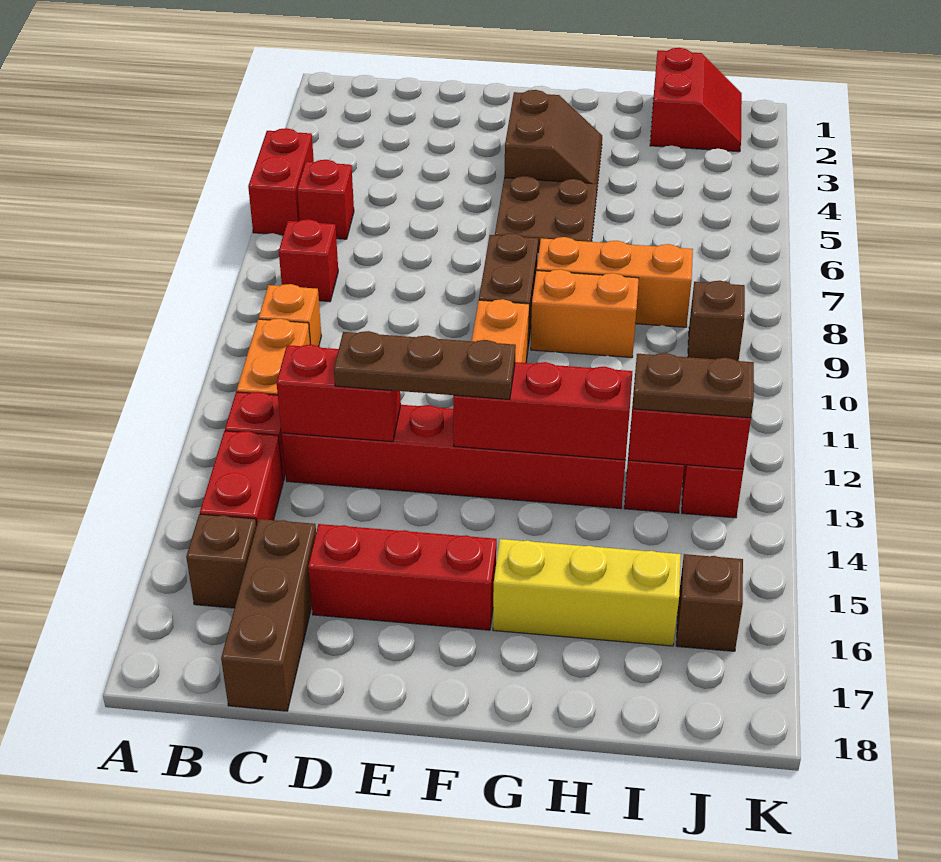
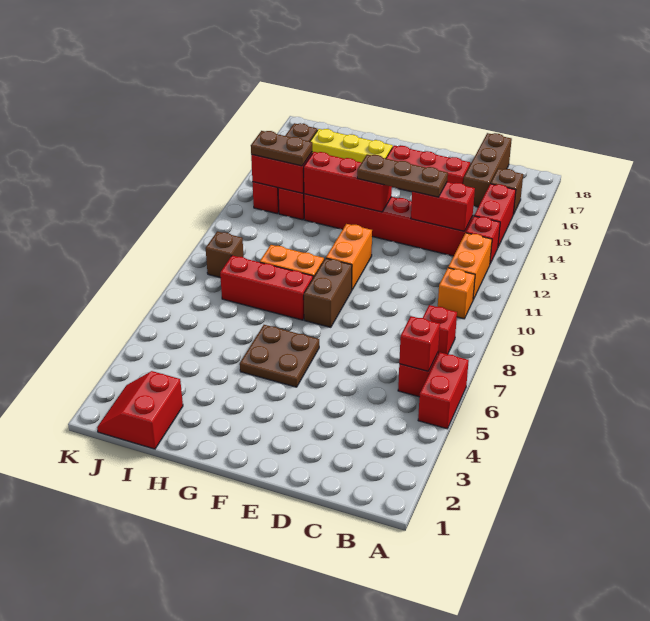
none -> red brick B6 level 2
brown slope F3:G4 level 1 top F -> none
orange brick G8:I8 level 1 -> red brick G8:I8 level 1

